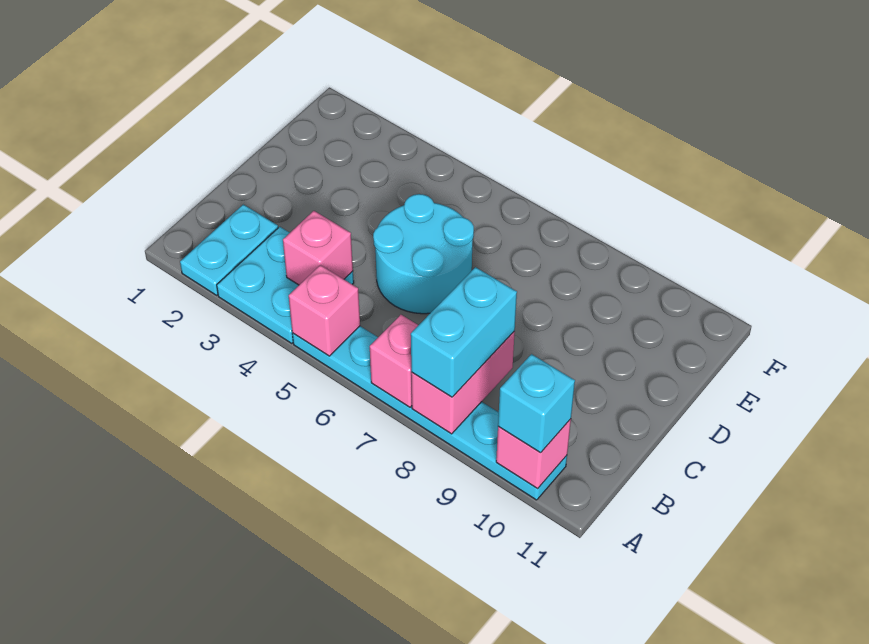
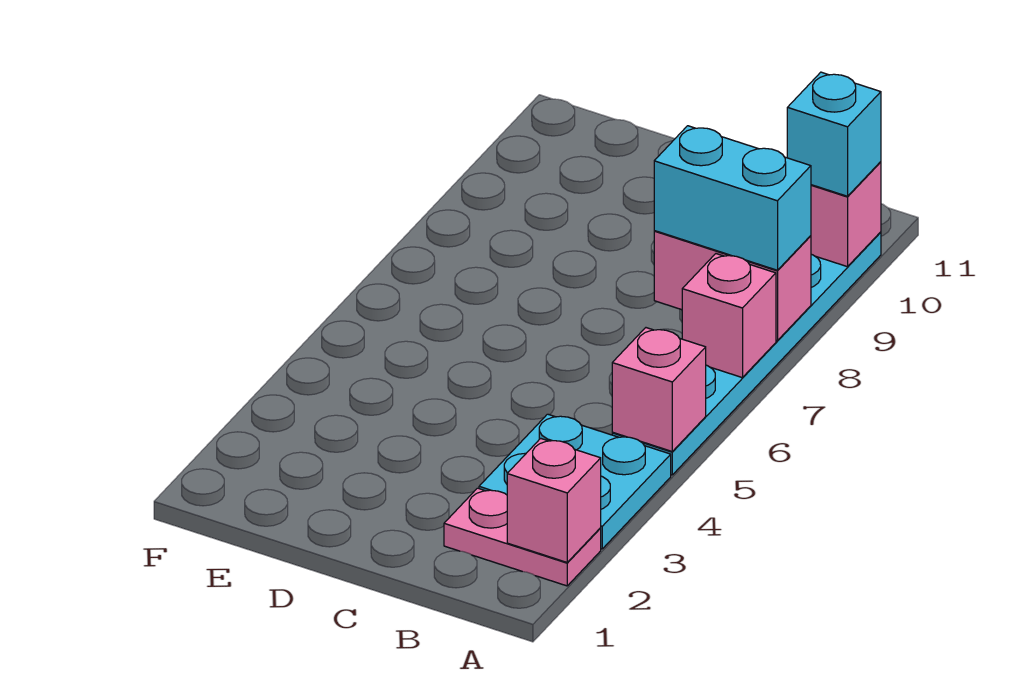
cyan plate A2:B2 level 1 -> pink plate A2:B2 level 1
pink brick B4 level 2 -> pink brick A2 level 2
cyan round brick C5:D6 level 1 -> none

